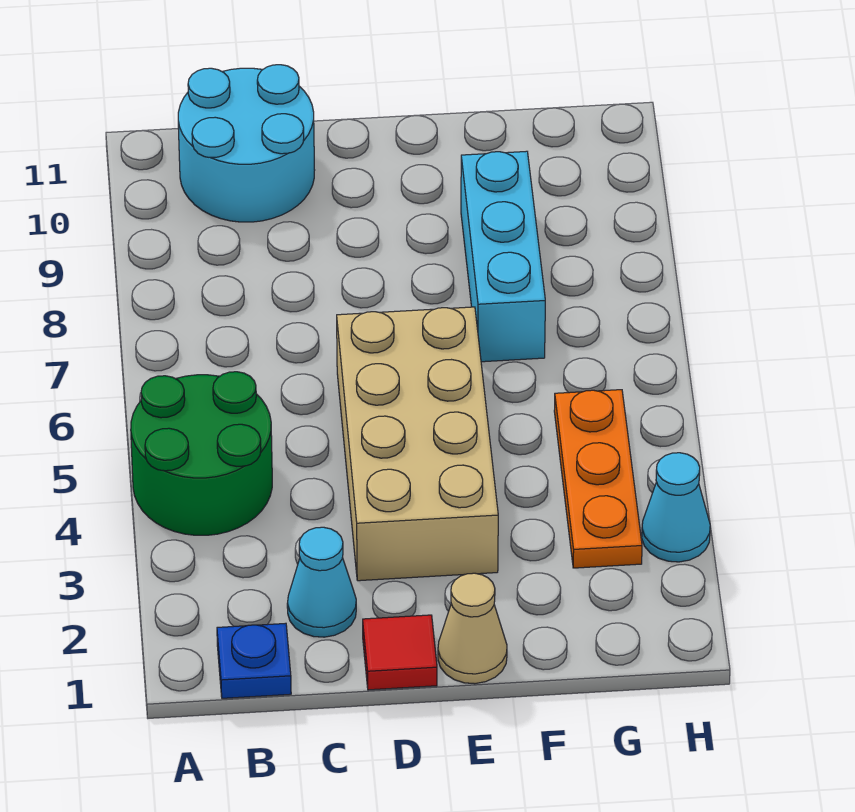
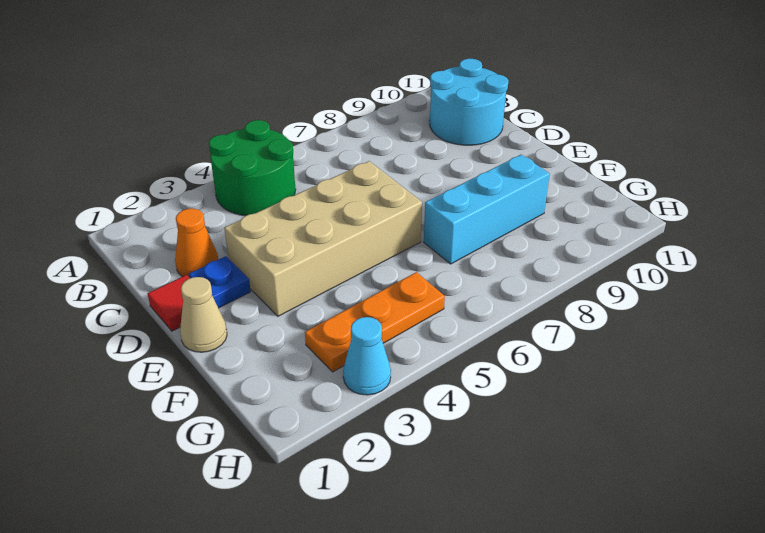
blue plate B1 level 1 -> blue plate D2 level 1
cyan cone C2 level 1 -> orange cone C2 level 1

